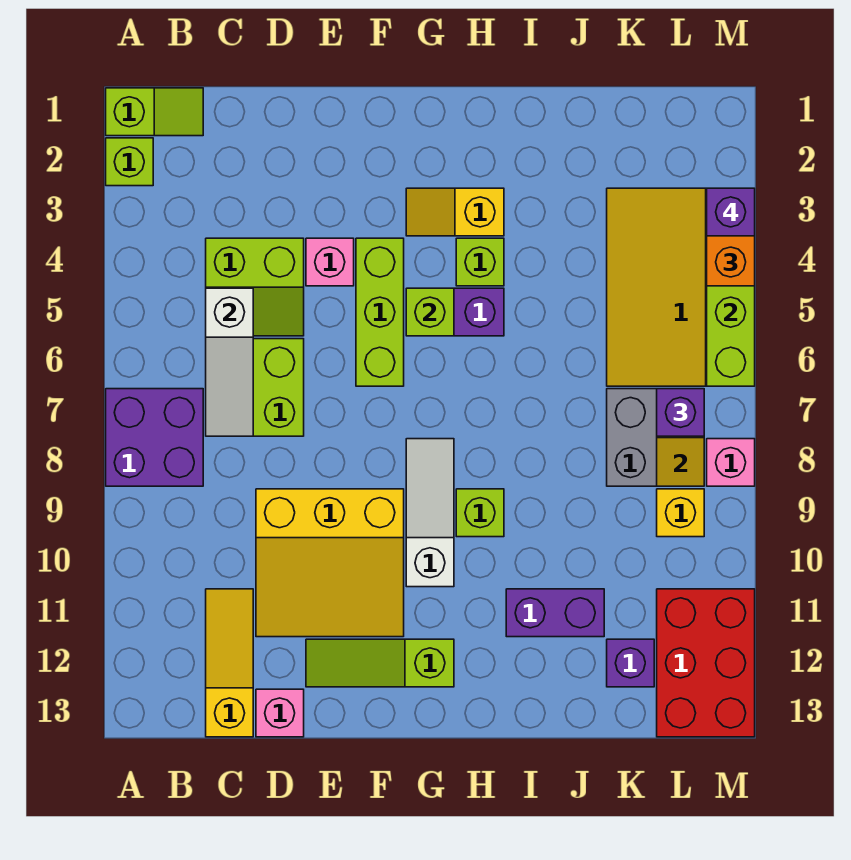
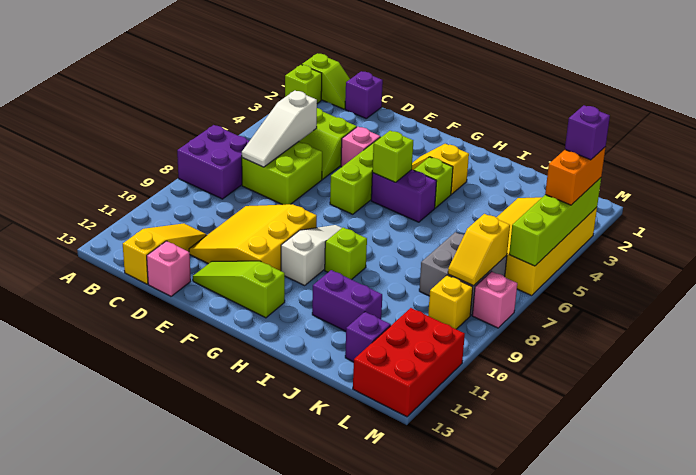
yellow slope D9:F11 level 1 top 9 -> yellow slope D9:F11 level 1 top F
purple brick L7 level 3 -> purple brick C1 level 1

